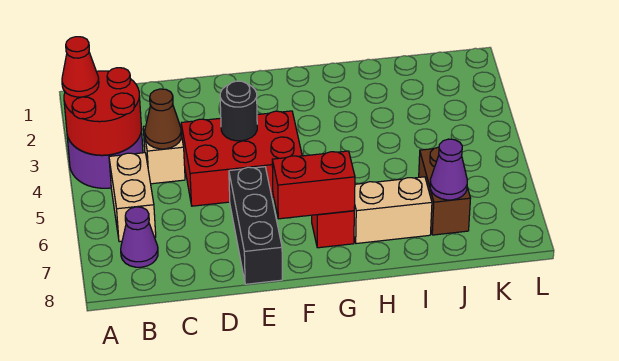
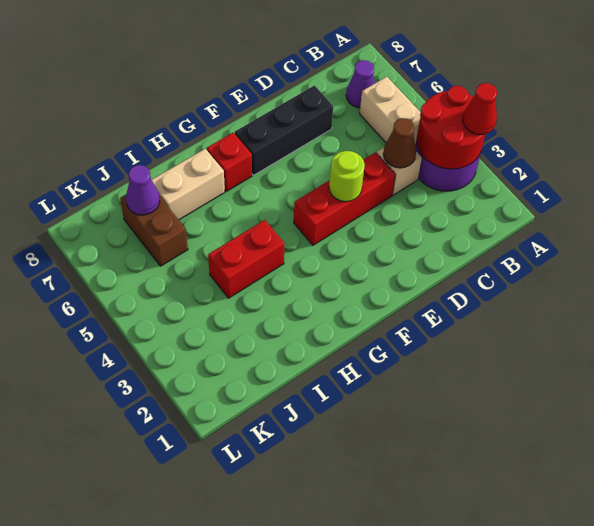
red brick D4:F5 level 1 -> red brick D4:F4 level 1
black round brick E4 level 2 -> lime round brick E4 level 2
black brick E6:E8 level 1 -> black brick D7:F7 level 1
red brick F7:G7 level 2 -> red brick H4:I4 level 1

